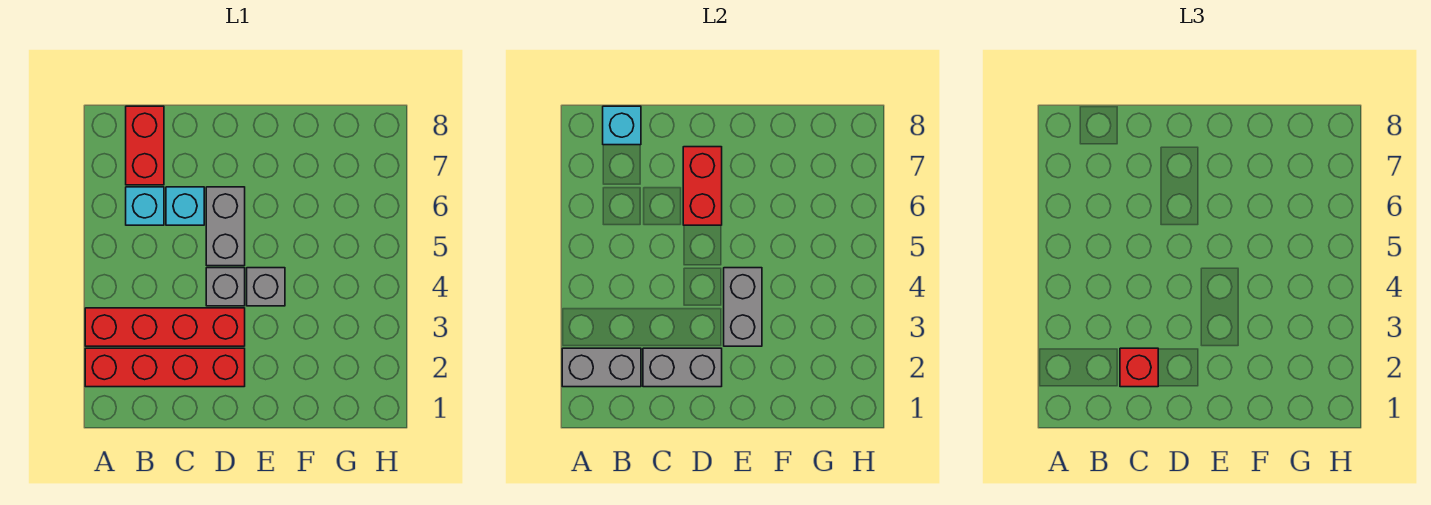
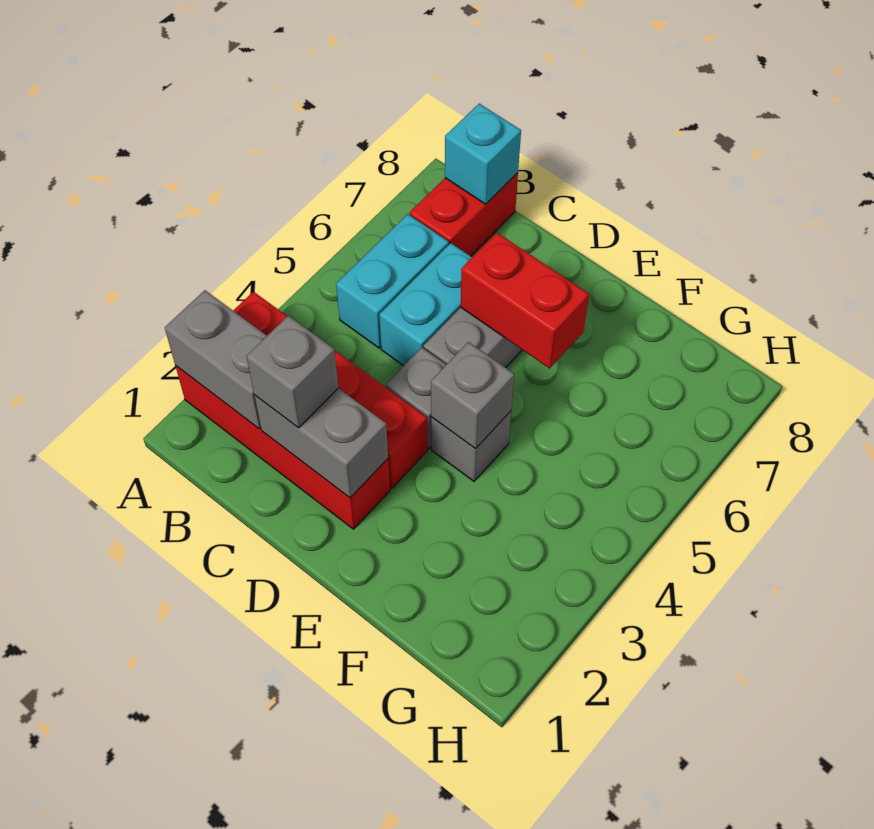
cyan brick B6 level 1 -> cyan brick B5:B6 level 1
red brick C2 level 3 -> grey brick C2 level 3
cyan brick C6 level 1 -> cyan brick C5:C6 level 1
red brick D6:D7 level 2 -> red brick D6:E6 level 2
grey brick E3:E4 level 2 -> grey brick E4 level 2

